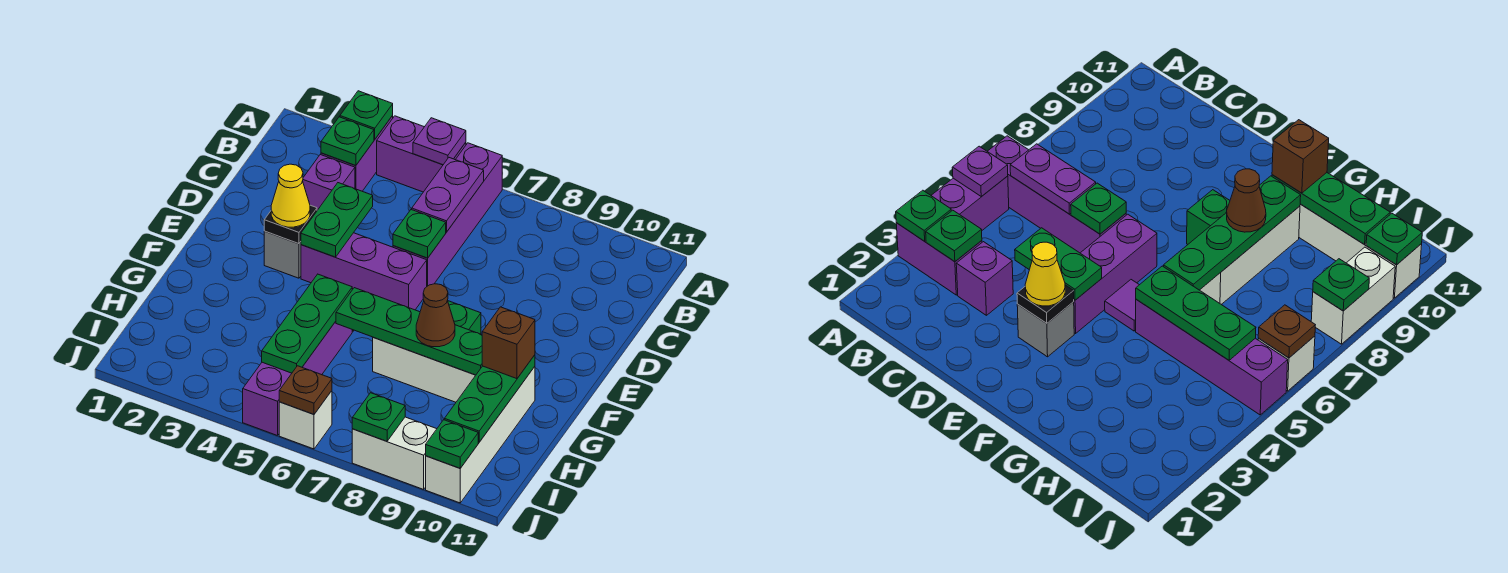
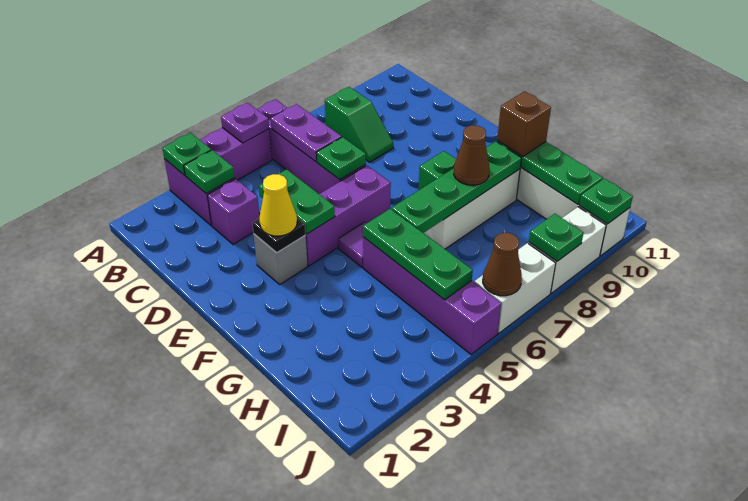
none -> green slope B8:C8 level 1 top B
white brick J6 level 1 -> white brick J6:J7 level 1
brown plate J6 level 2 -> brown cone J6 level 2

